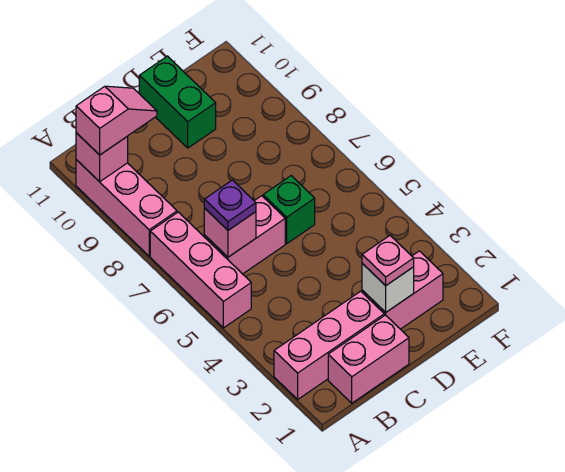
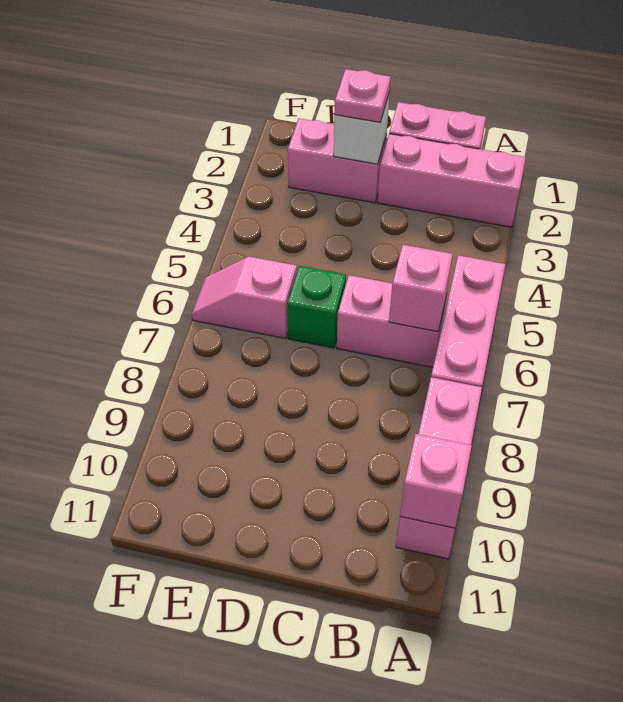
pink slope A10:B10 level 3 top A -> pink slope E6:F6 level 1 top E
purple plate B6 level 3 -> none
green brick D10:D11 level 1 -> none

